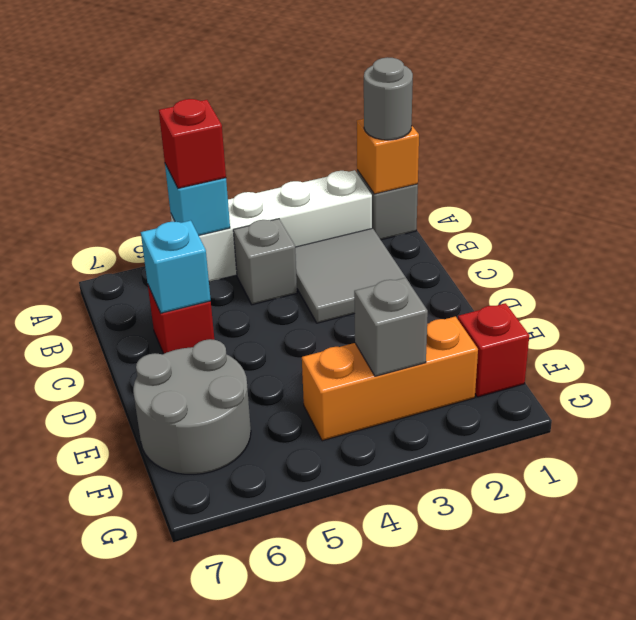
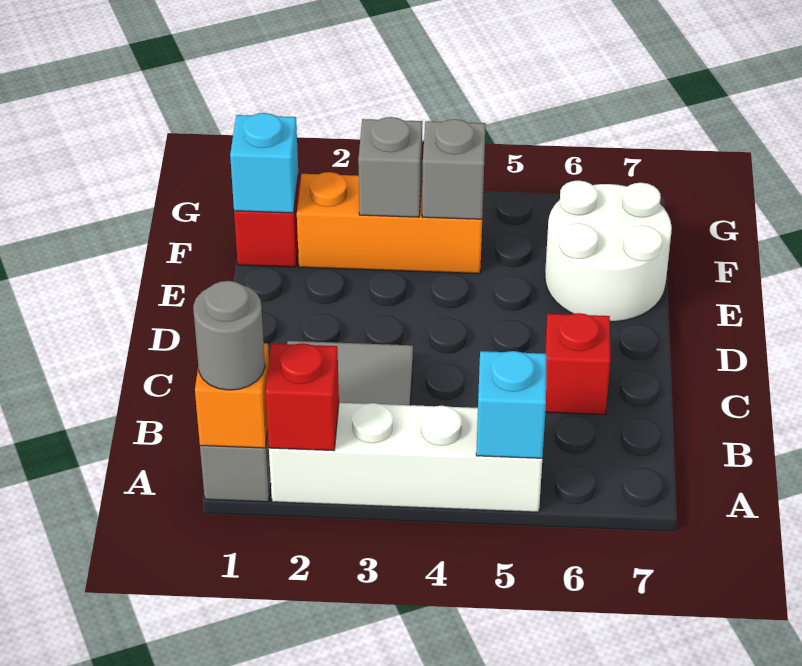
red brick A5 level 3 -> red brick A2 level 2
grey brick B4 level 1 -> grey brick F4 level 2
cyan brick C6 level 2 -> cyan brick F1 level 2
grey round brick E6:F7 level 1 -> white round brick E6:F7 level 1

